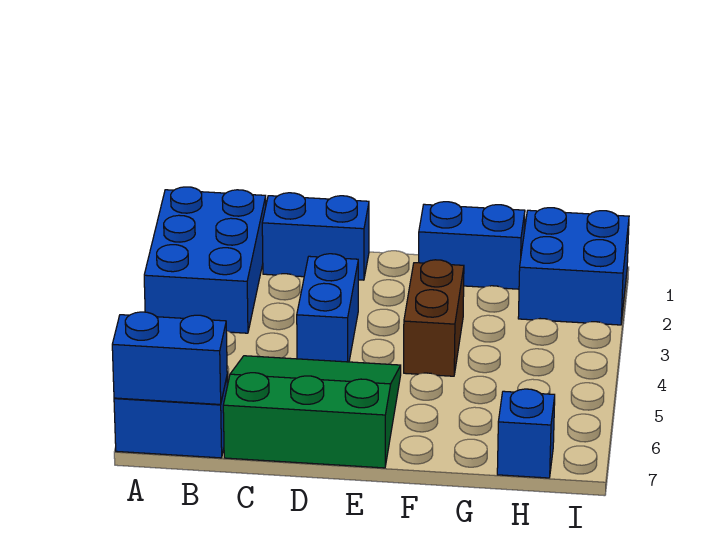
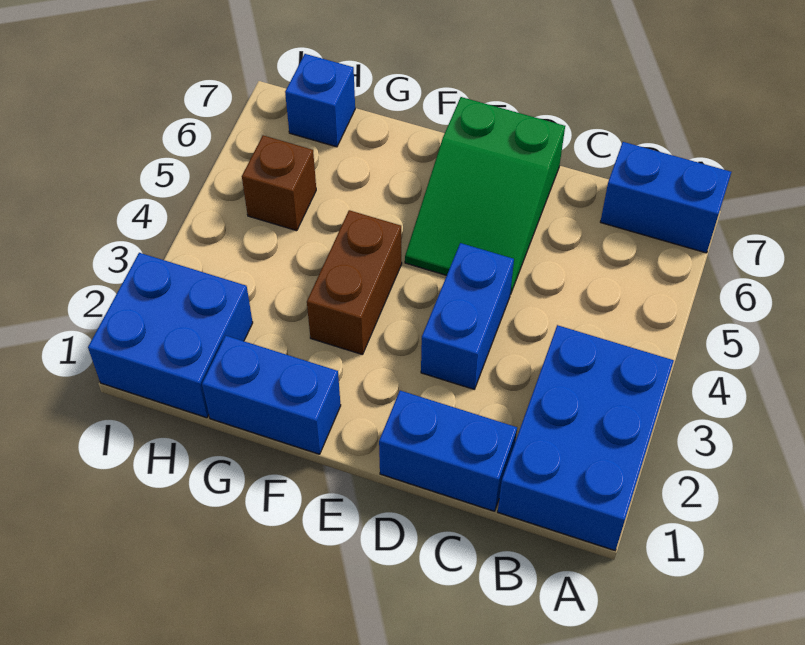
blue brick A7:B7 level 2 -> none
green slope C5:E7 level 1 top 7 -> green slope D5:E7 level 1 top 7
none -> brown brick H5 level 1

